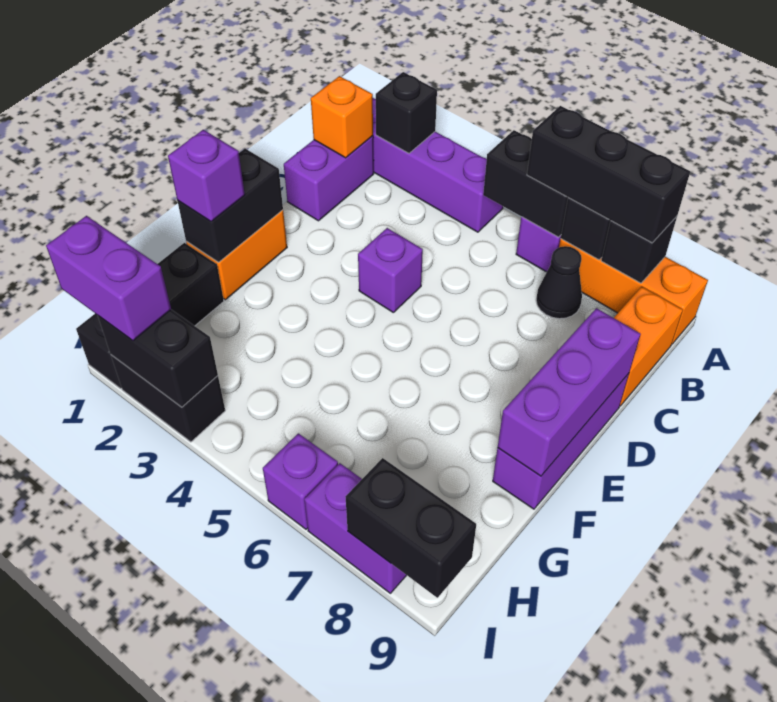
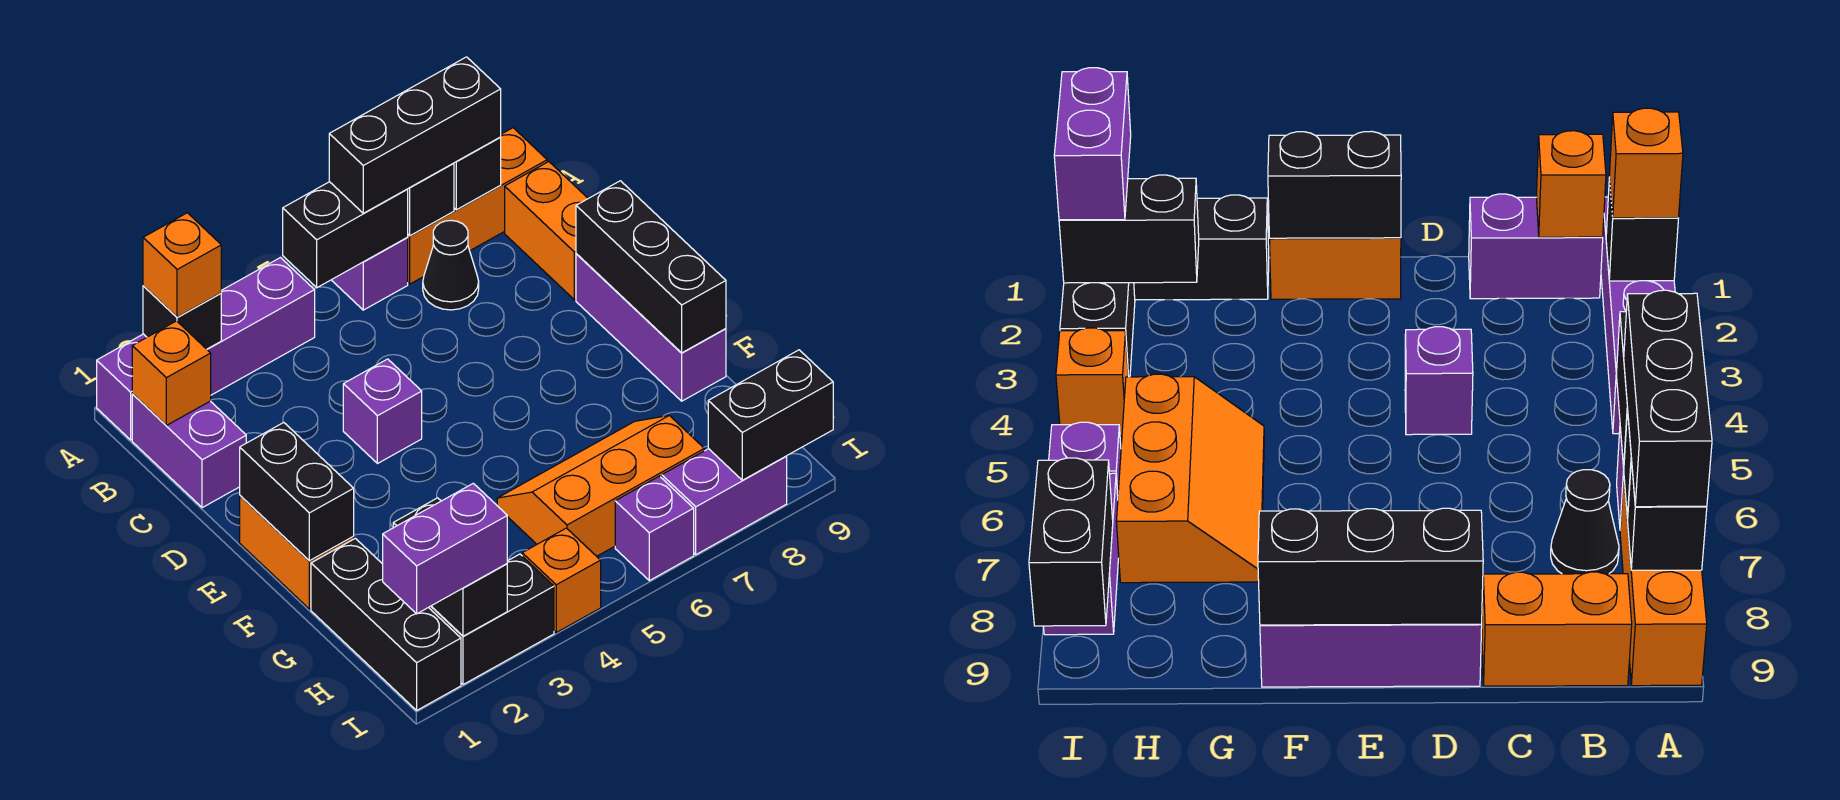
none -> orange brick A2 level 3
purple brick D9:F9 level 2 -> black brick D9:F9 level 2
purple brick F1 level 3 -> none
none -> orange slope G5:H7 level 1 top H
black brick I2:I3 level 2 -> black brick H2:I2 level 2
none -> orange brick I4 level 1

